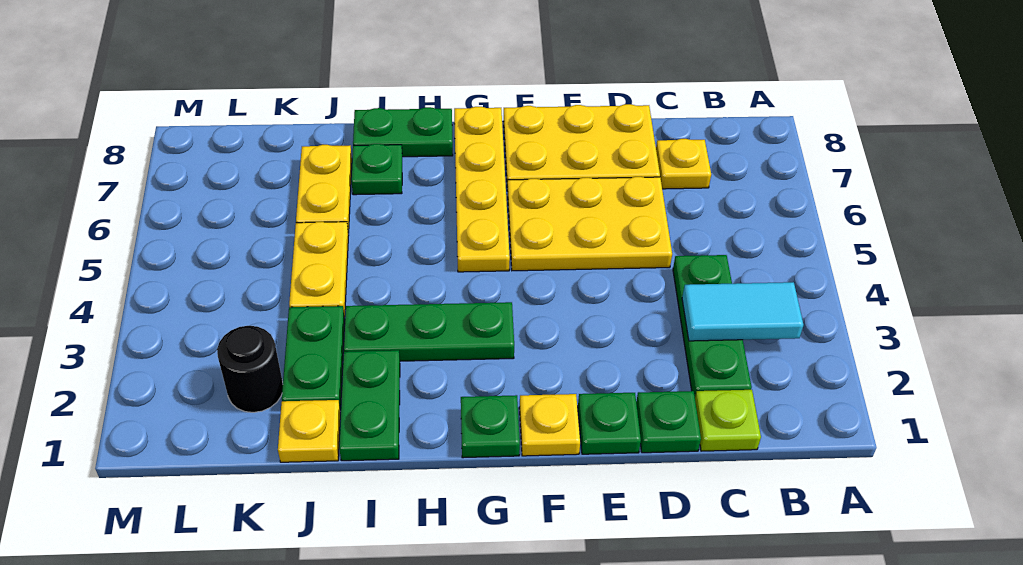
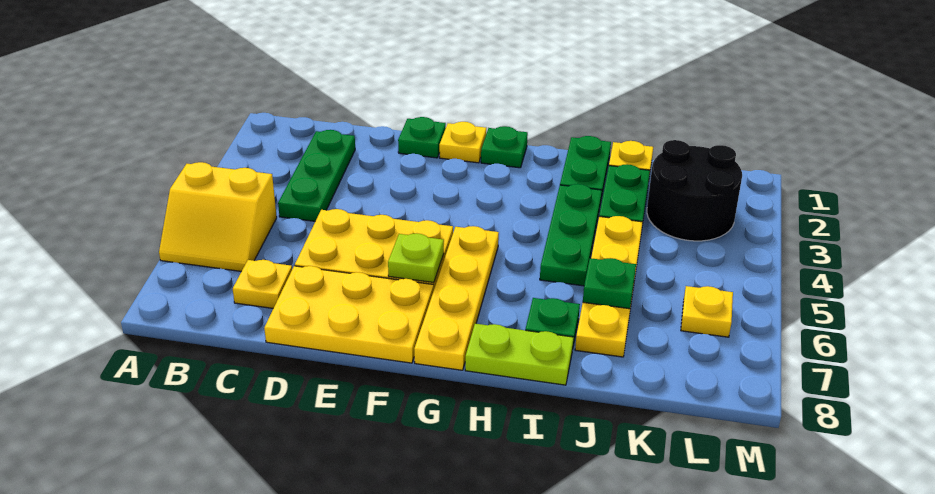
none -> yellow slope A5:B6 level 1 top 5
cyan tile B3:C3 level 2 -> none
lime plate C1 level 1 -> lime plate F6 level 2
green plate D1 level 1 -> green plate J6 level 2
green plate G3:I3 level 1 -> green plate I3:I5 level 1
green plate H8:I8 level 1 -> lime plate H8:I8 level 1
black round brick K2 level 1 -> black round brick K2:L3 level 1
none -> yellow plate L6 level 1

